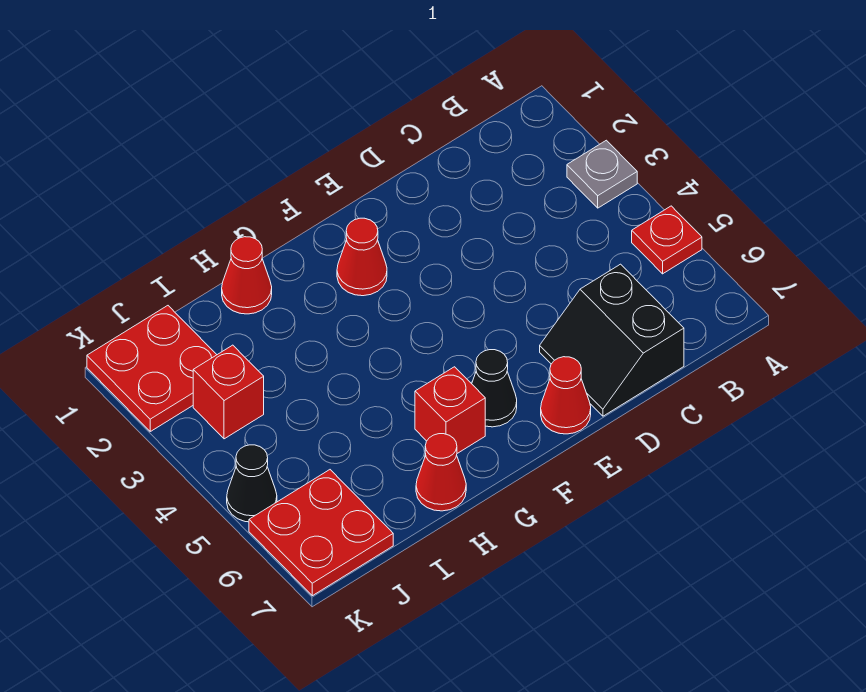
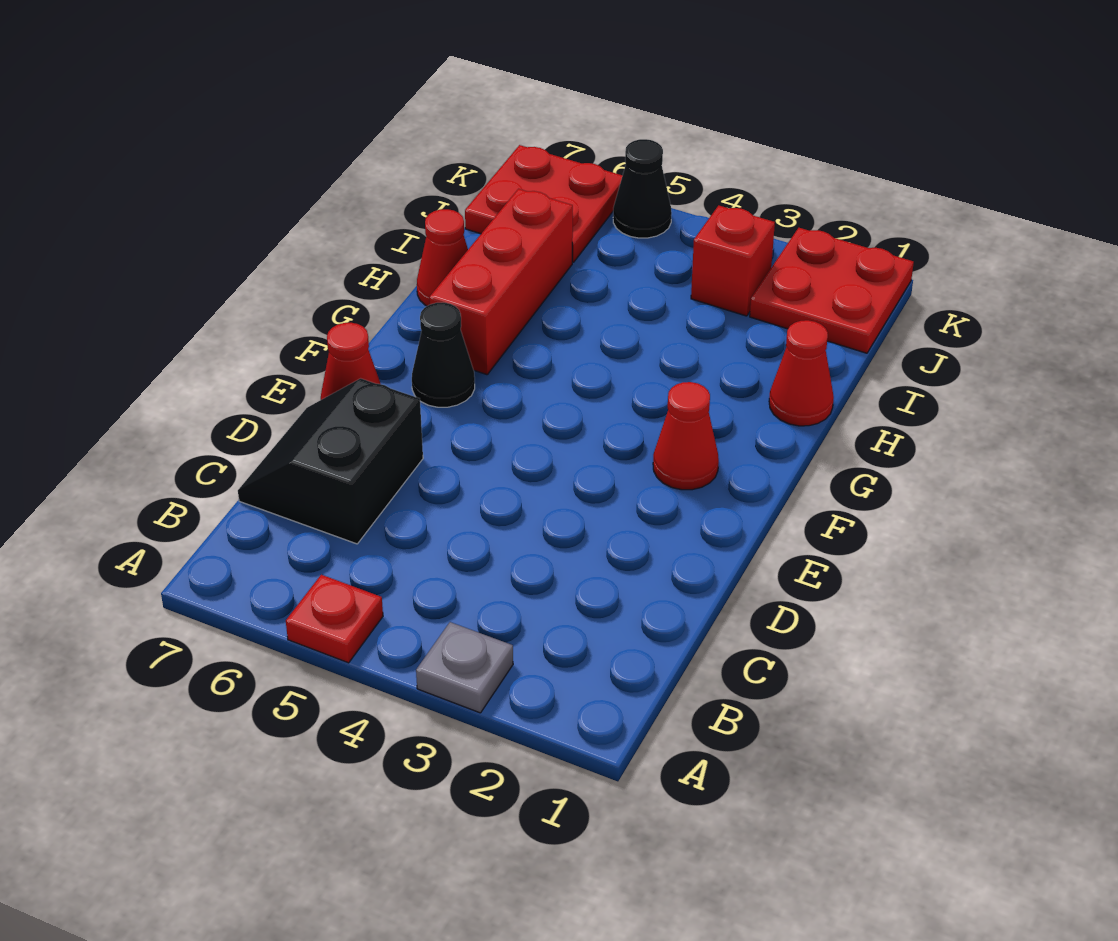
black slope C6:D7 level 1 top C -> black slope C6:D7 level 1 top 6
red brick G6 level 1 -> red brick G6:I6 level 1

